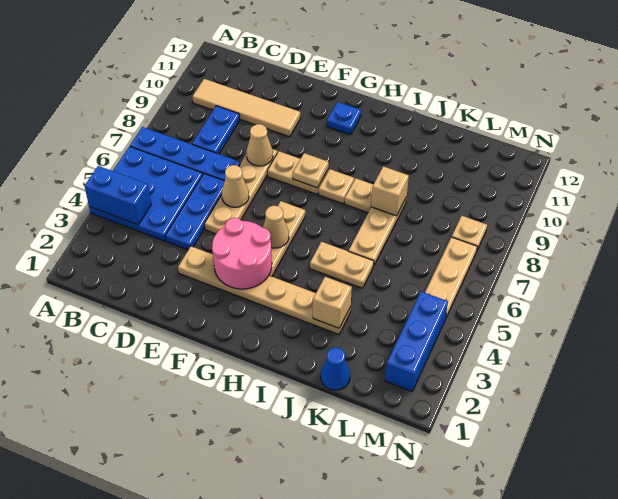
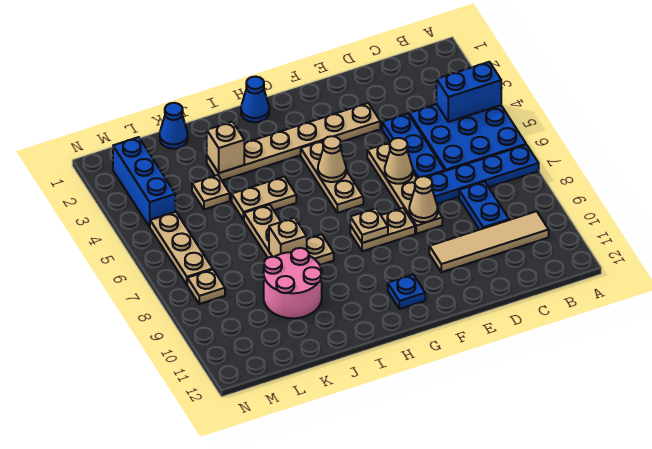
pink round brick F3:G4 level 2 -> pink round brick J9:K10 level 1
none -> blue cone H1 level 1
tan plate H8 level 1 -> tan plate K4 level 1

